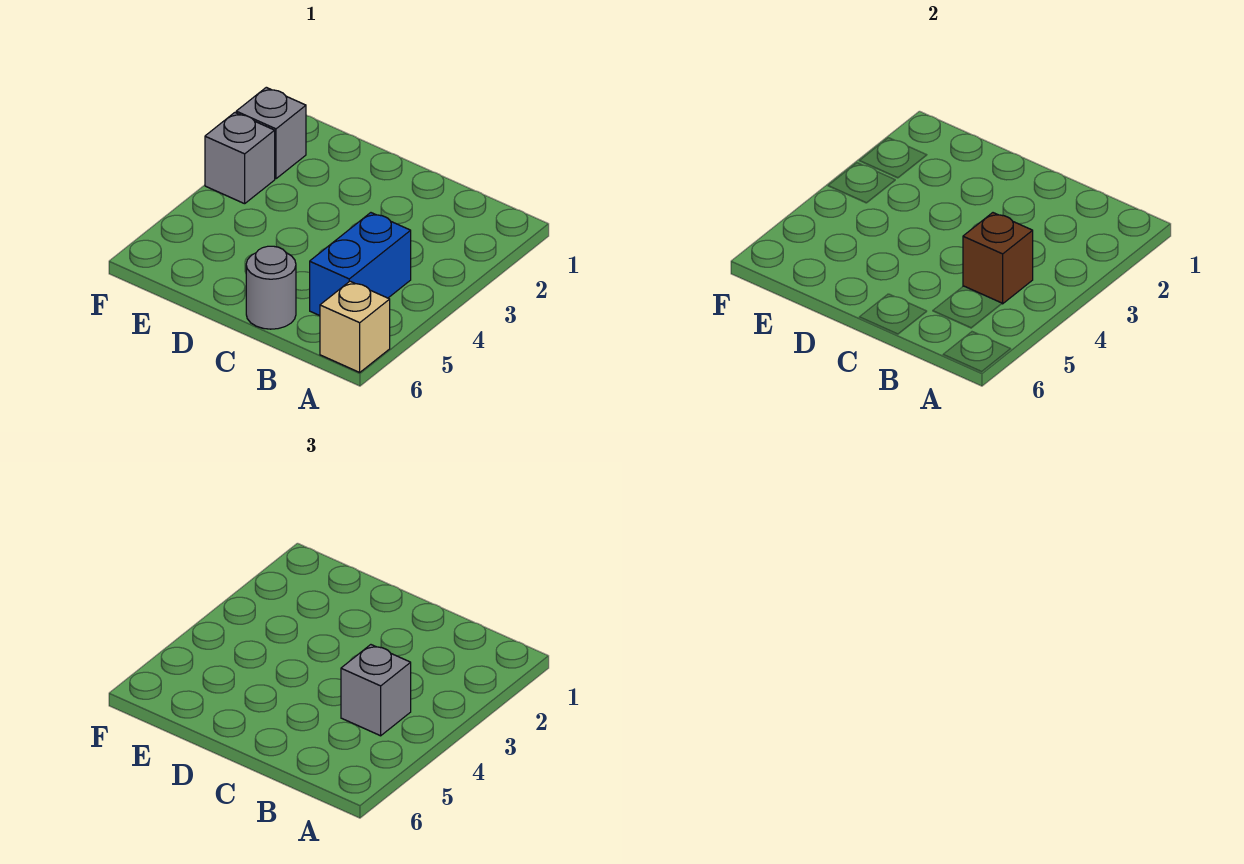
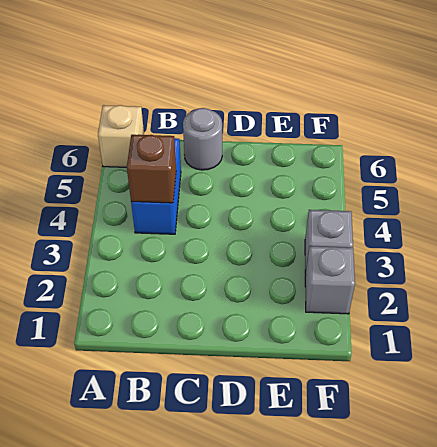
grey brick B4 level 3 -> none

